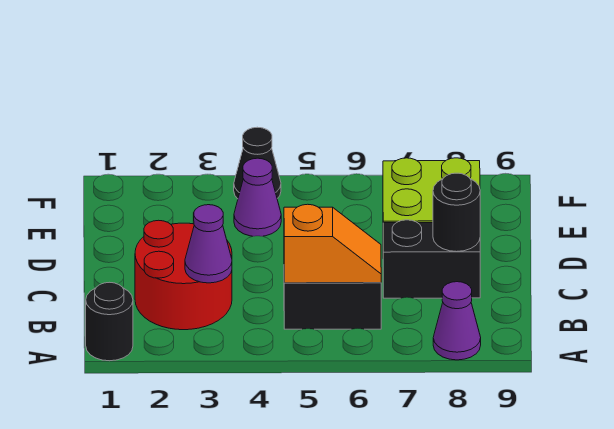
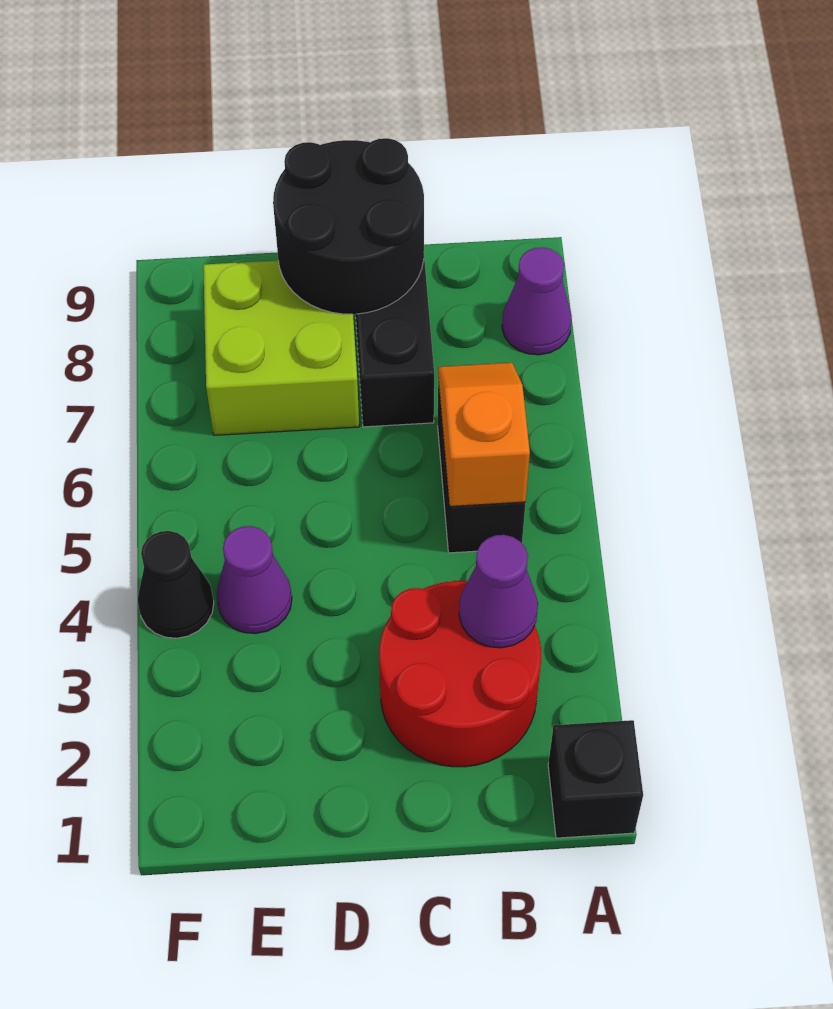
black round brick A1 level 1 -> black brick A1 level 1
black round brick C8 level 2 -> black round brick C8:D9 level 2

